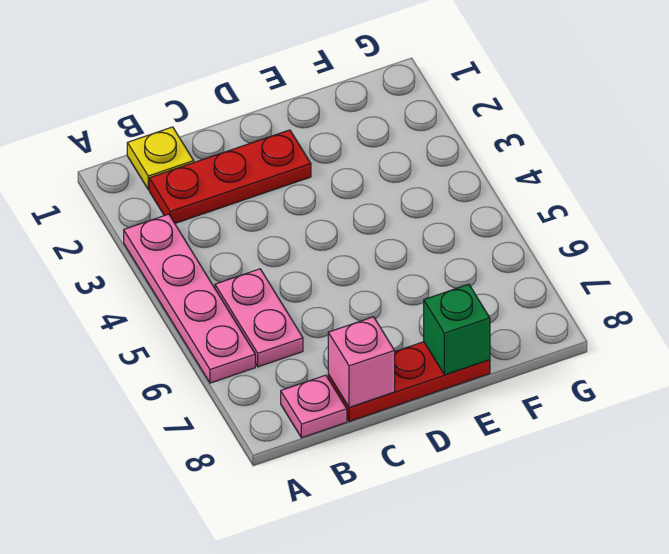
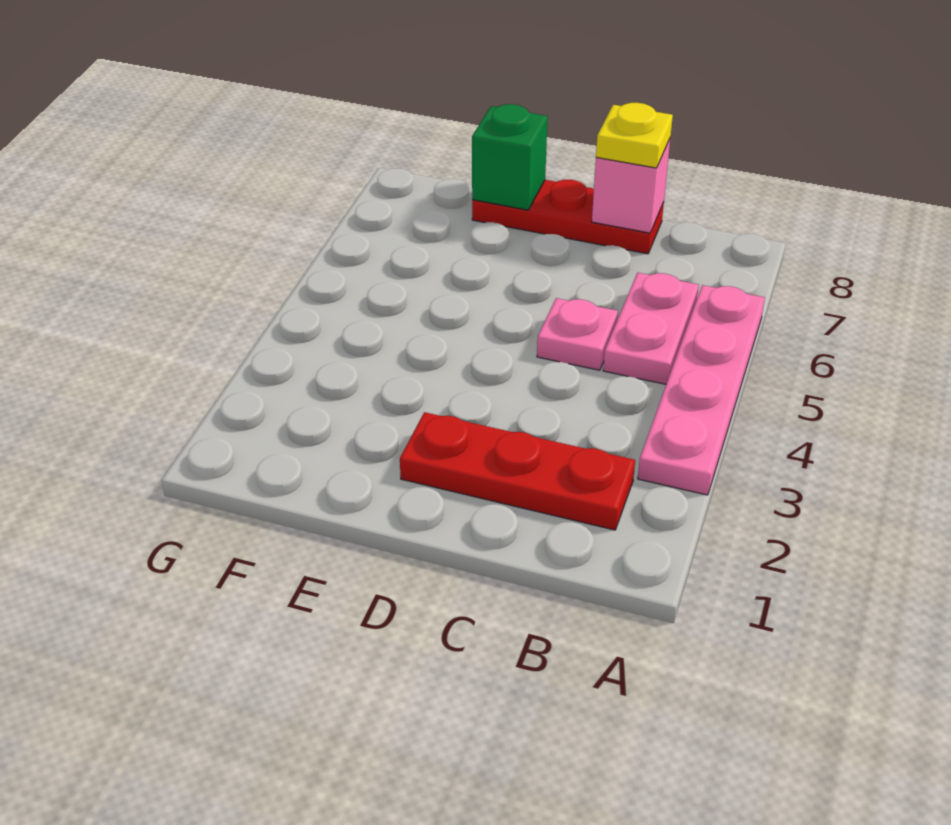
yellow plate B1 level 1 -> yellow plate C8 level 3
pink plate B8 level 1 -> pink plate C5 level 1

